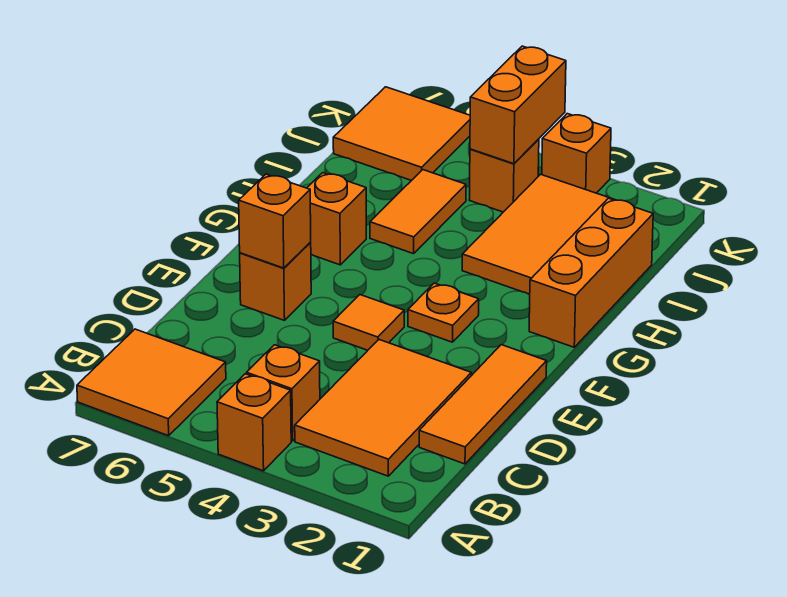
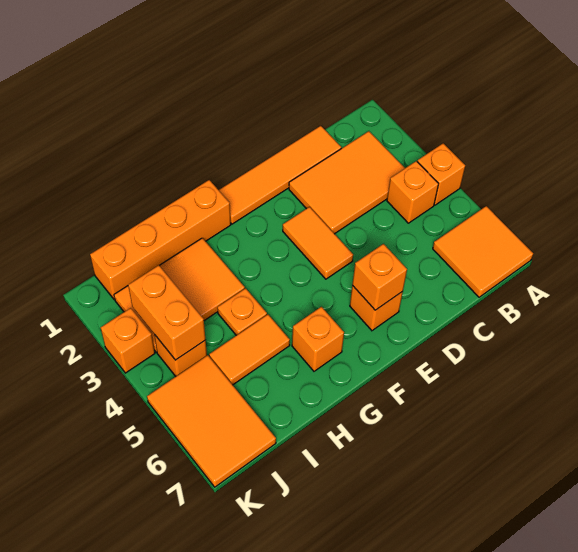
orange tile C1:E1 level 1 -> orange tile C1:F1 level 1
orange tile E4 level 1 -> orange tile E3:E4 level 1
orange plate F3 level 1 -> orange plate H4 level 1
orange brick G1:I1 level 1 -> orange brick G1:J1 level 1
orange brick J4:K4 level 2 -> orange brick J3:J4 level 2
orange tile J6:K7 level 1 -> orange tile J5:K7 level 1

